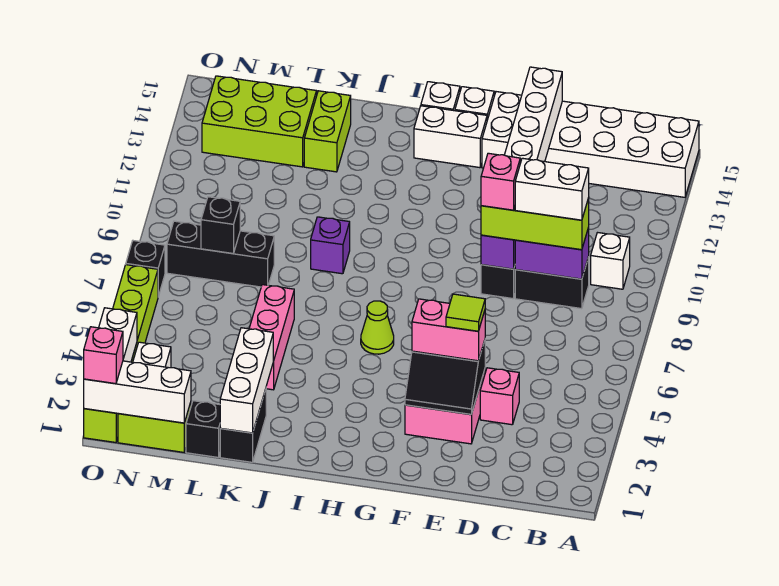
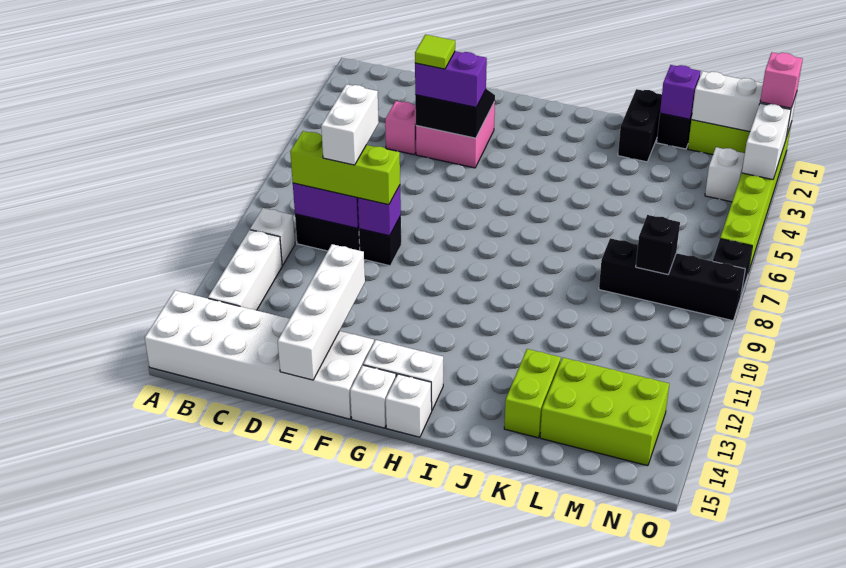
white brick C9:D9 level 4 -> white brick D8:D9 level 4
pink brick E4:F4 level 3 -> purple brick E4:F4 level 3
pink brick E9 level 4 -> none
lime cone H6 level 1 -> none
purple brick J9 level 1 -> purple brick L1 level 2
white brick K1:K3 level 2 -> white brick B11:B13 level 1
pink brick K4:K6 level 1 -> none
black brick L8:N8 level 1 -> black brick L8:O8 level 1

